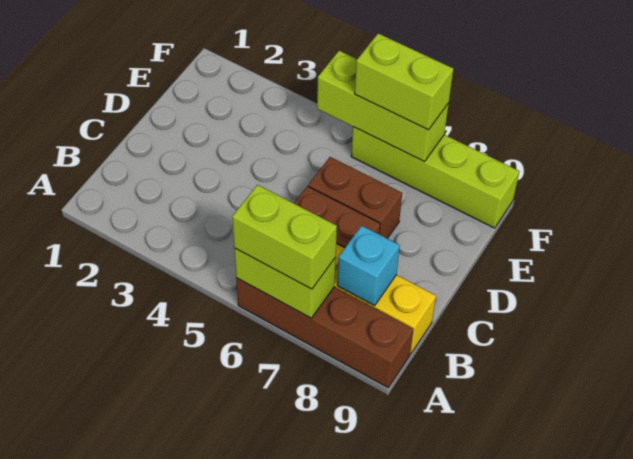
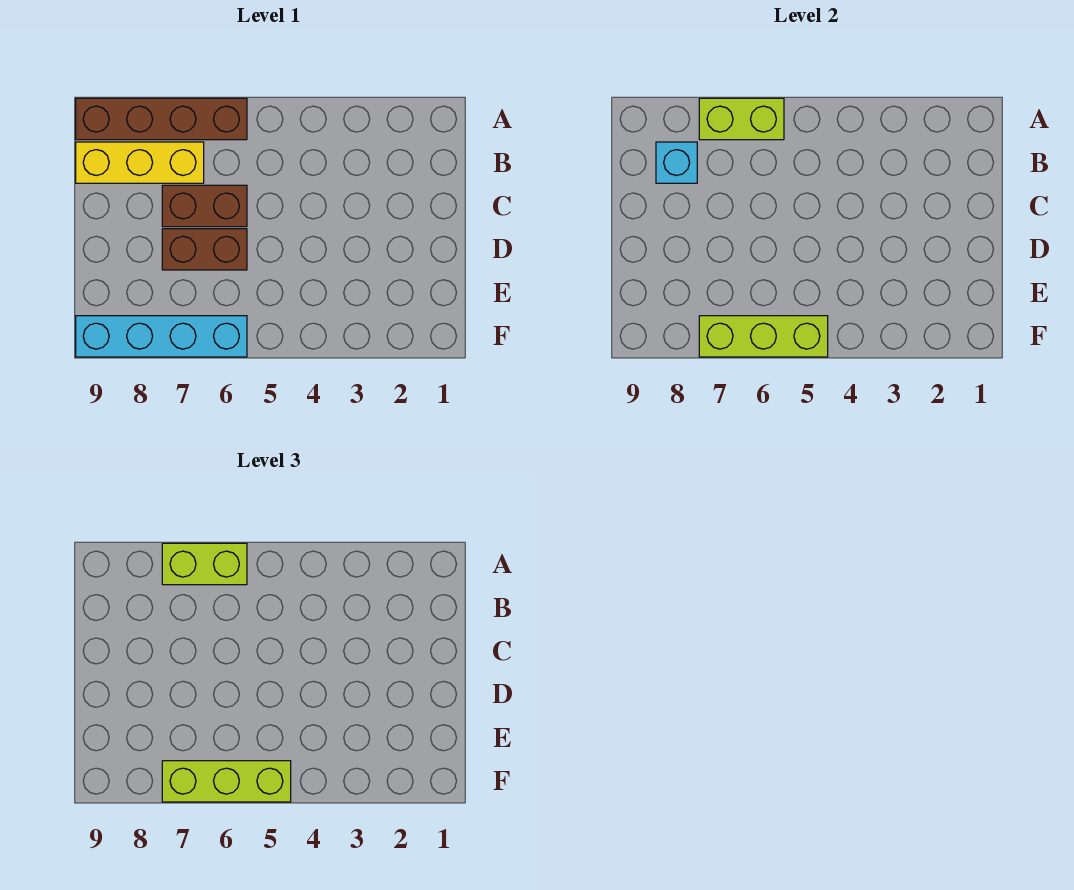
lime brick F6:F9 level 1 -> cyan brick F6:F9 level 1
lime brick F6:F7 level 3 -> lime brick F5:F7 level 3

